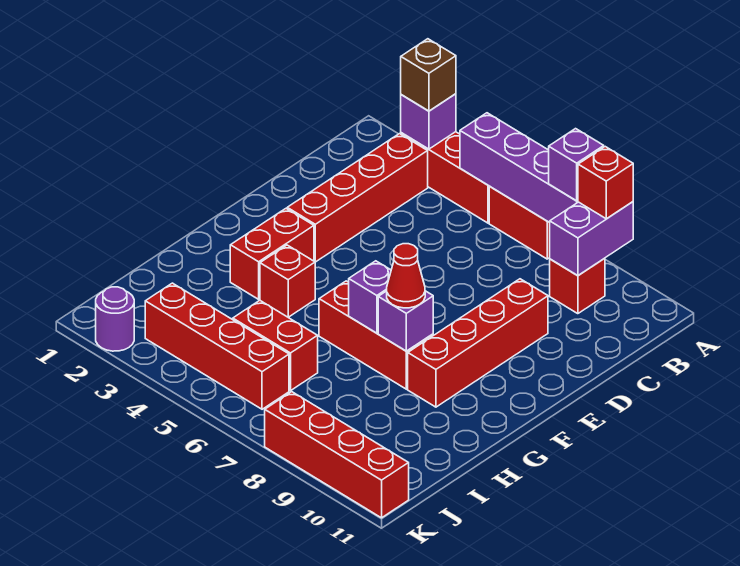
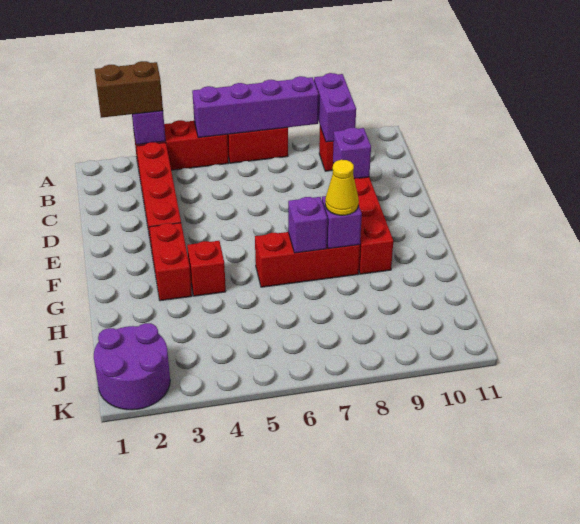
brown brick A3 level 3 -> brown brick A2:A3 level 3
purple brick A8 level 3 -> purple brick D9 level 2
red brick A9 level 3 -> none
red cone G8 level 3 -> yellow cone G8 level 3
red brick I5:I6 level 1 -> none
red brick J3:J6 level 1 -> none
purple round brick K2 level 1 -> purple round brick J1:K2 level 1
red brick K8:K11 level 1 -> none

